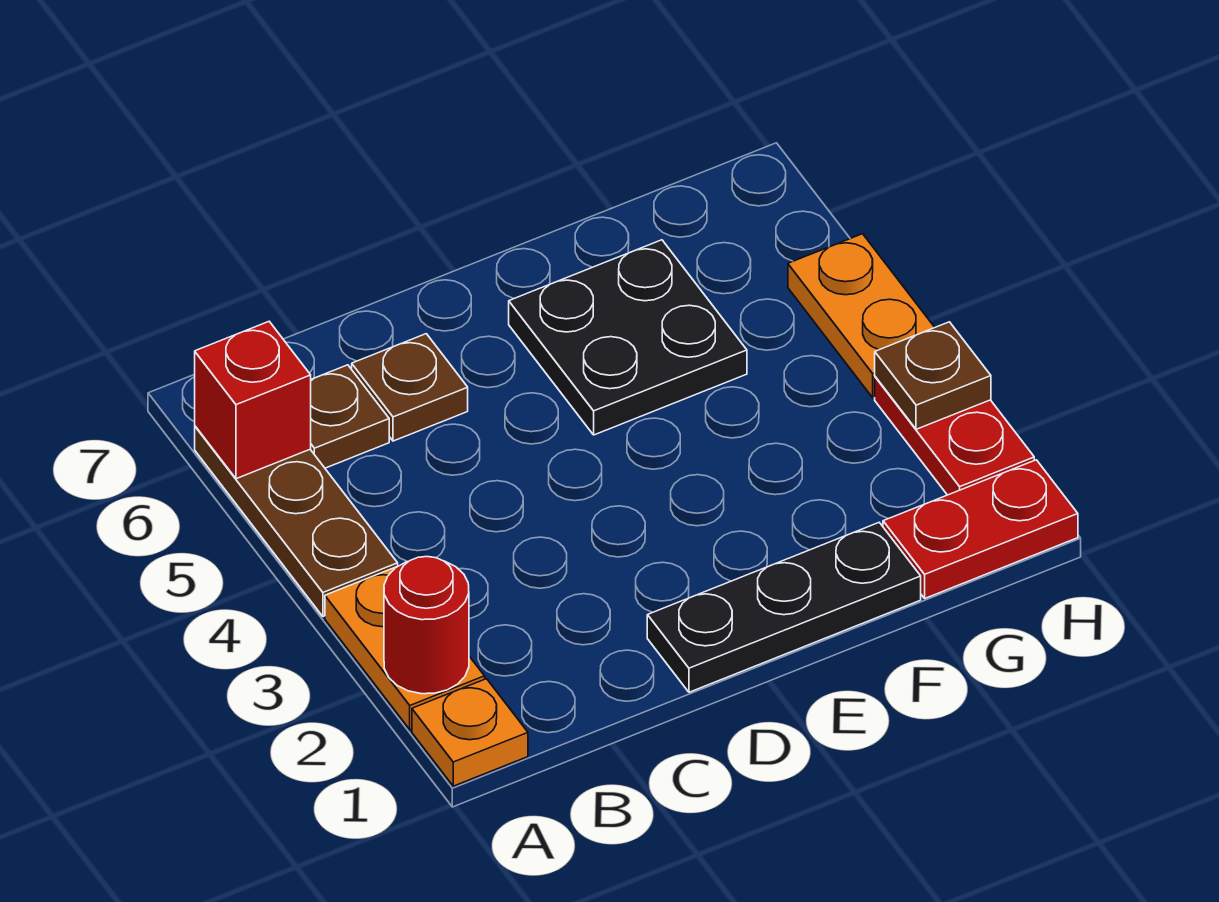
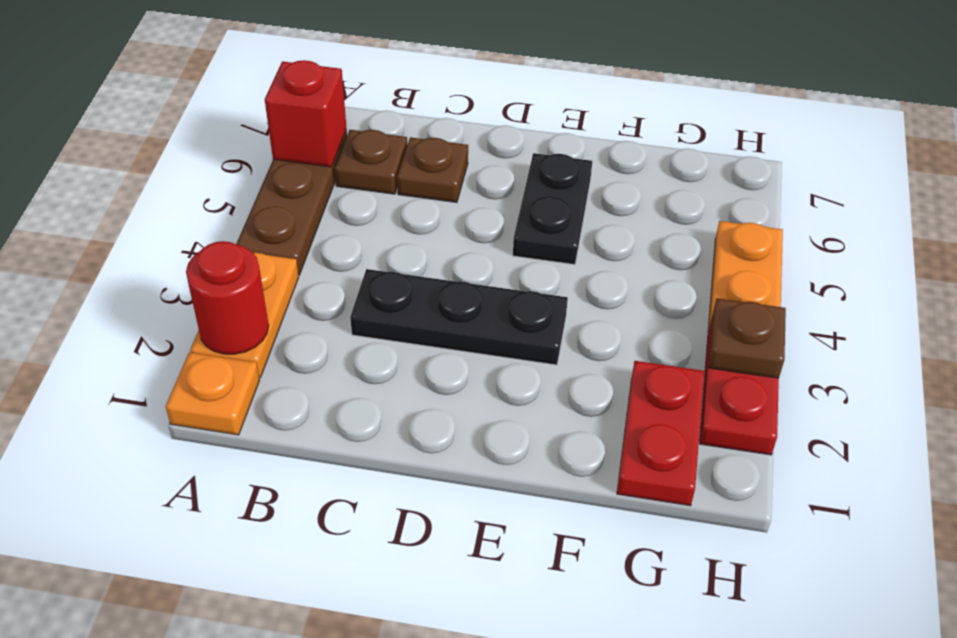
black plate D1:F1 level 1 -> black plate C3:E3 level 1
black plate E5:F6 level 1 -> black plate E5:E6 level 1
red plate G1:H1 level 1 -> red plate G1:G2 level 1

